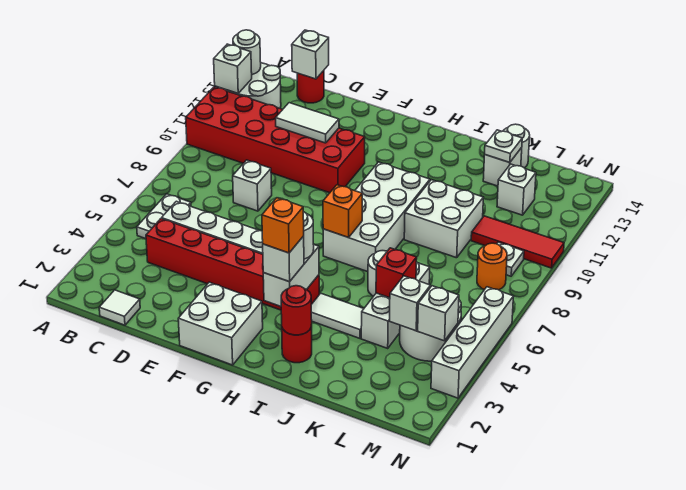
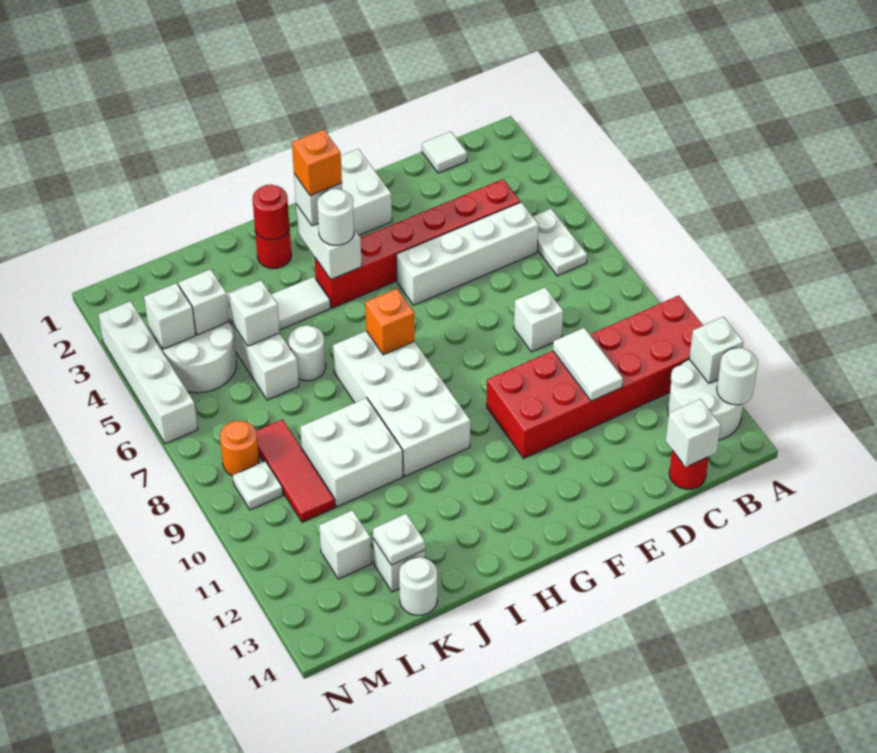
white tile D11:E11 level 2 -> white tile D10:D11 level 2
red brick K5 level 2 -> white brick K5 level 2
red tile L10:N10 level 1 -> red tile L8:L10 level 1

